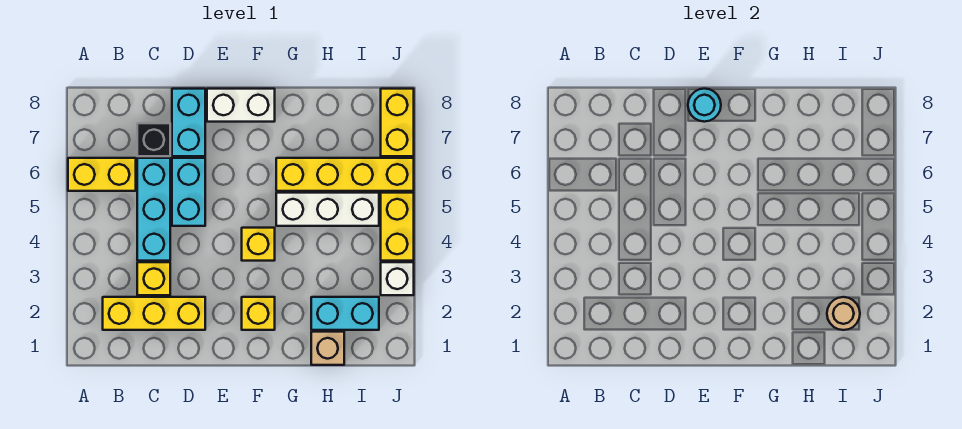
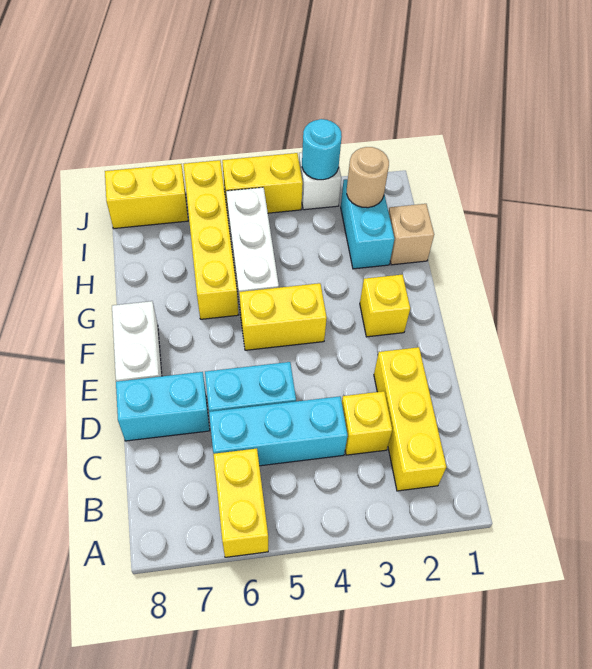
black brick C7 level 1 -> none
cyan round brick E8 level 2 -> cyan round brick J3 level 2
yellow brick F4 level 1 -> yellow brick F4:F5 level 1

